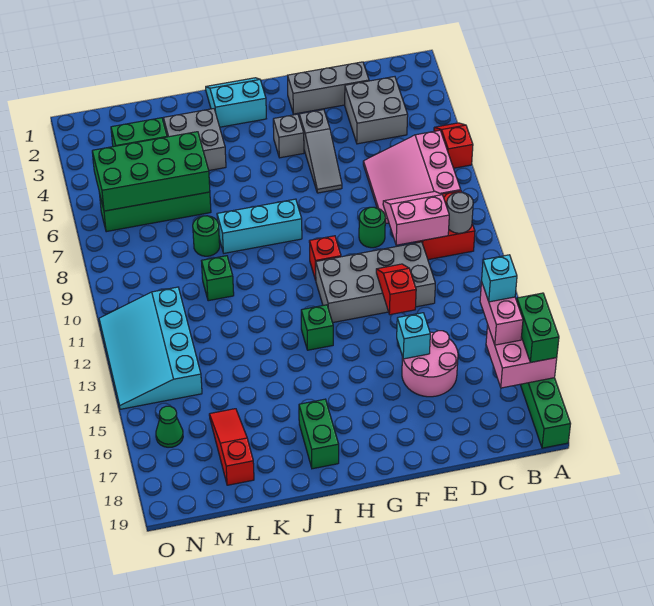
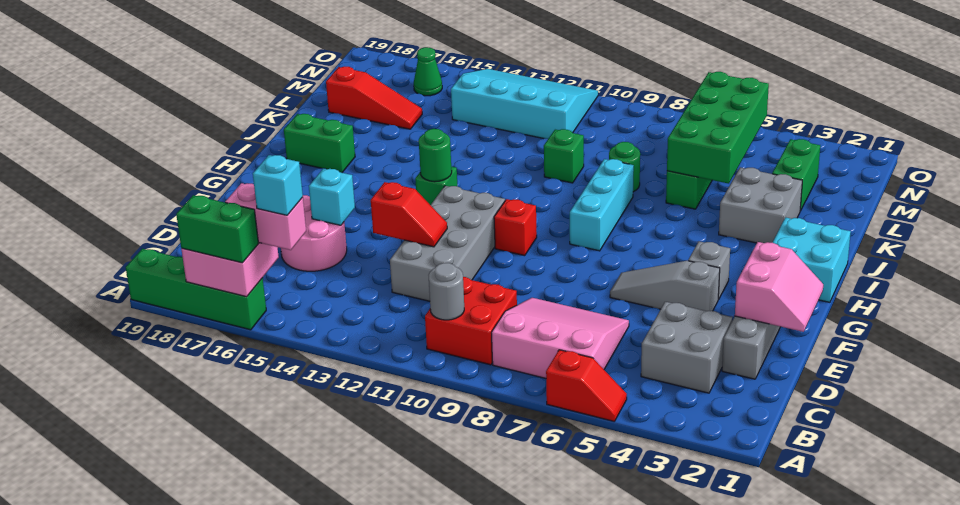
pink slope C9:D10 level 2 top 10 -> pink slope E1:F2 level 2 top 2
green round brick E9 level 1 -> green round brick H13 level 2
cyan slope H1:I2 level 1 top 2 -> cyan brick H1:I2 level 1

